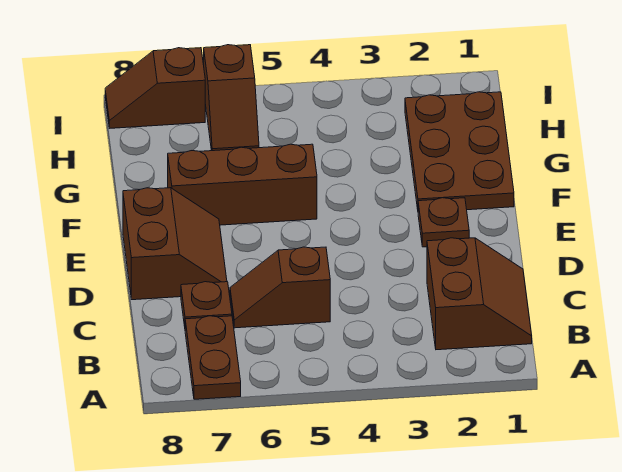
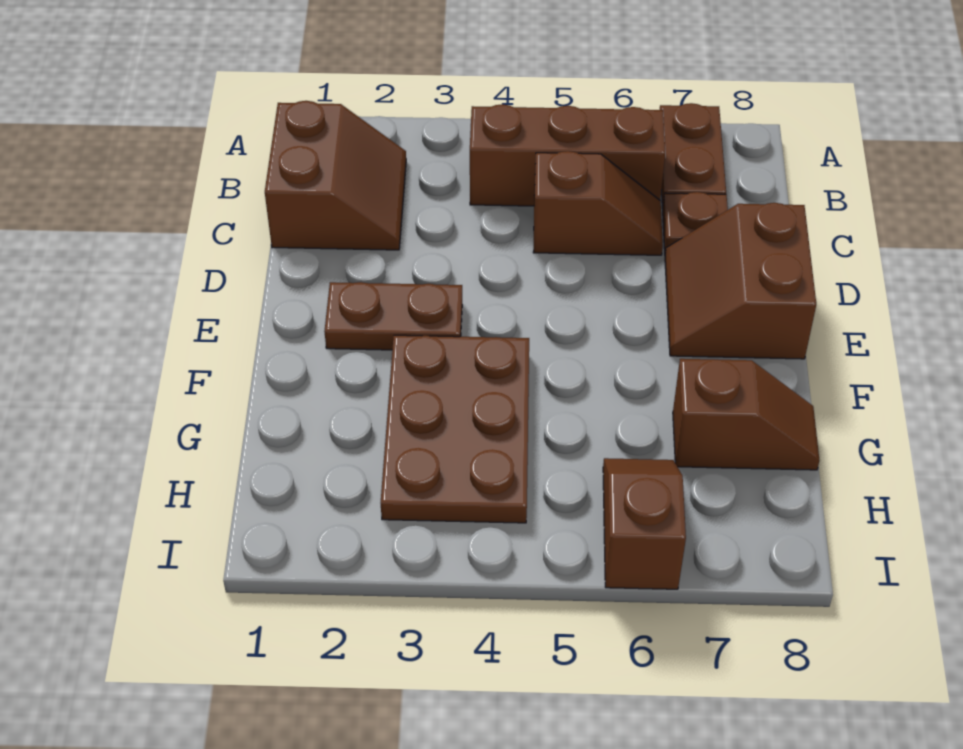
brown slope B1:C2 level 1 top 2 -> brown slope B1:C2 level 1 top 1
brown plate E2 level 1 -> brown plate E2:E3 level 1
brown plate F1:H2 level 1 -> brown plate F3:H4 level 1
brown brick F5:F7 level 1 -> brown brick B4:B6 level 1
brown slope I7:I8 level 1 top 7 -> brown slope G7:G8 level 1 top 7

